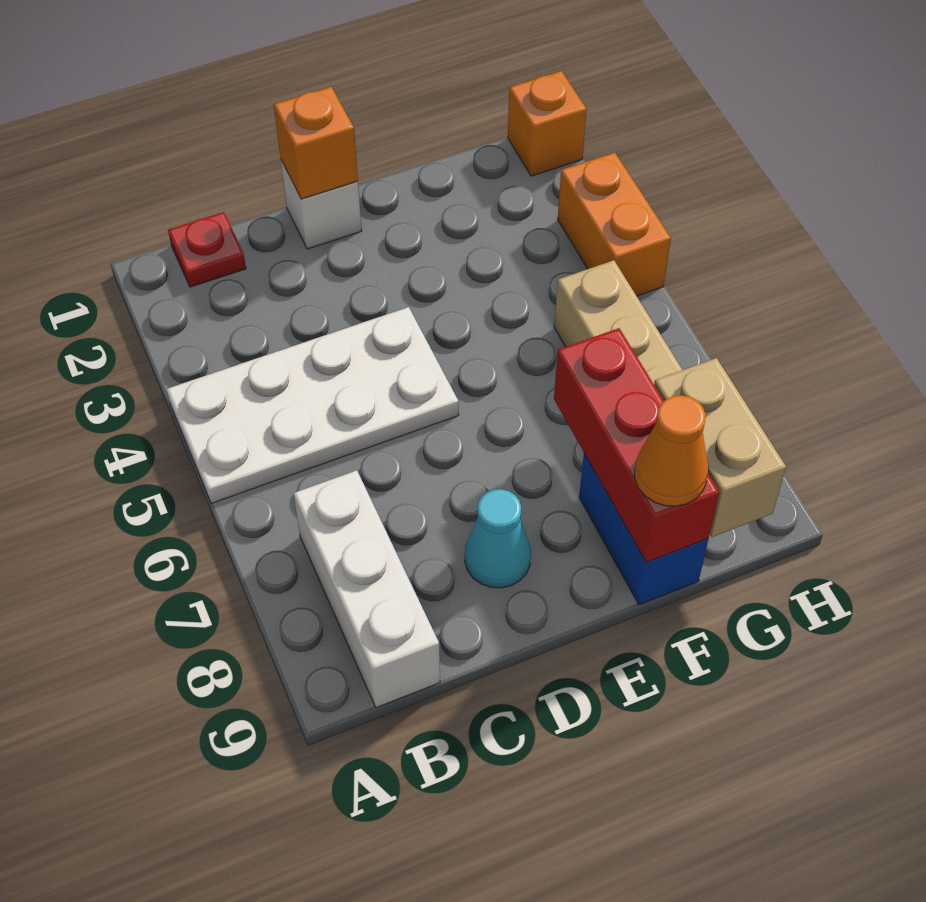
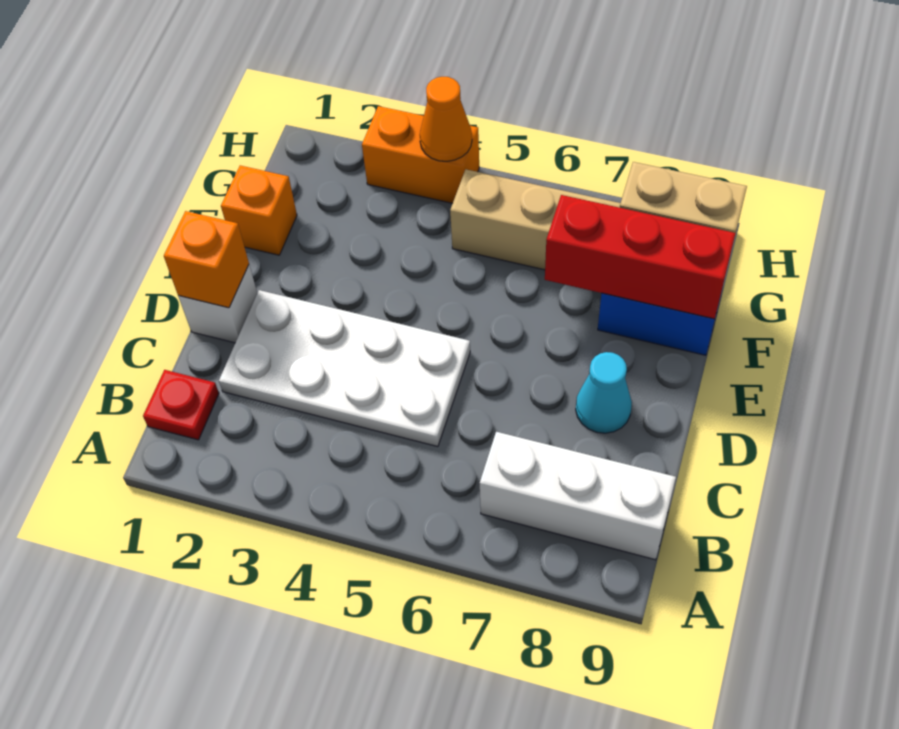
white plate A4:D5 level 1 -> white plate C2:D5 level 1
orange cone F9 level 3 -> orange cone H4 level 2
orange brick H1 level 1 -> orange brick F1 level 1

